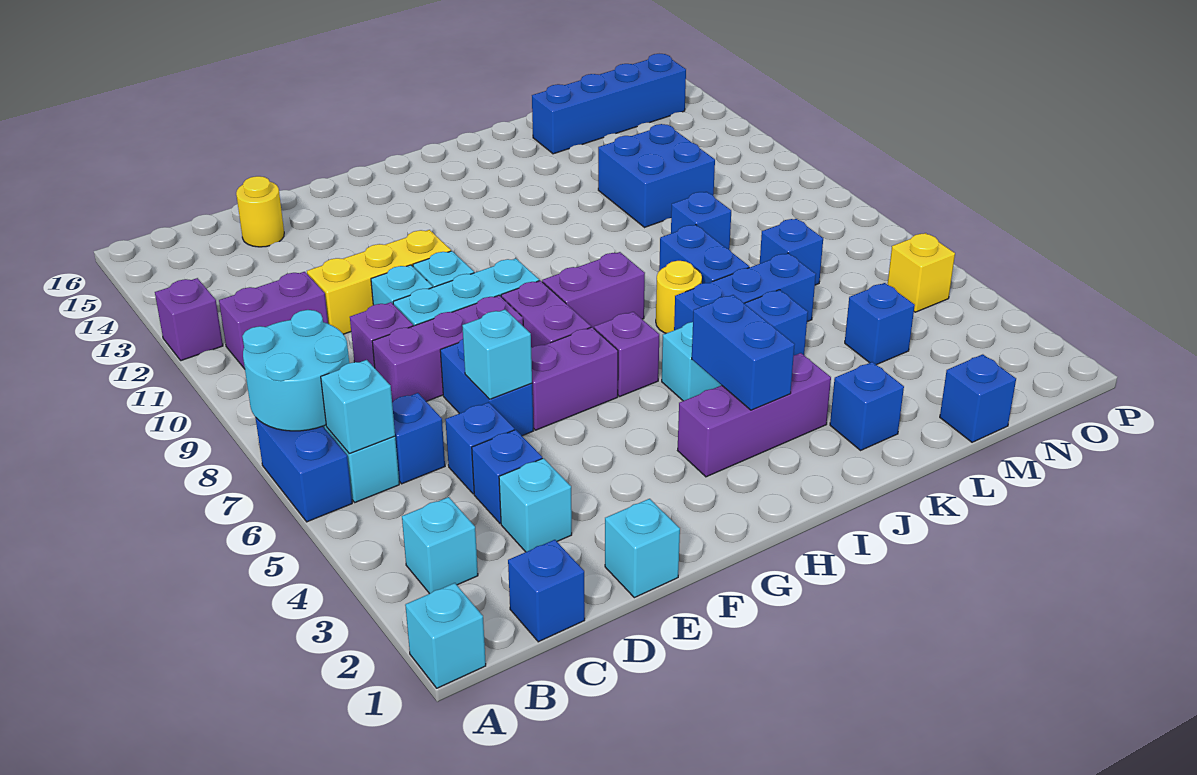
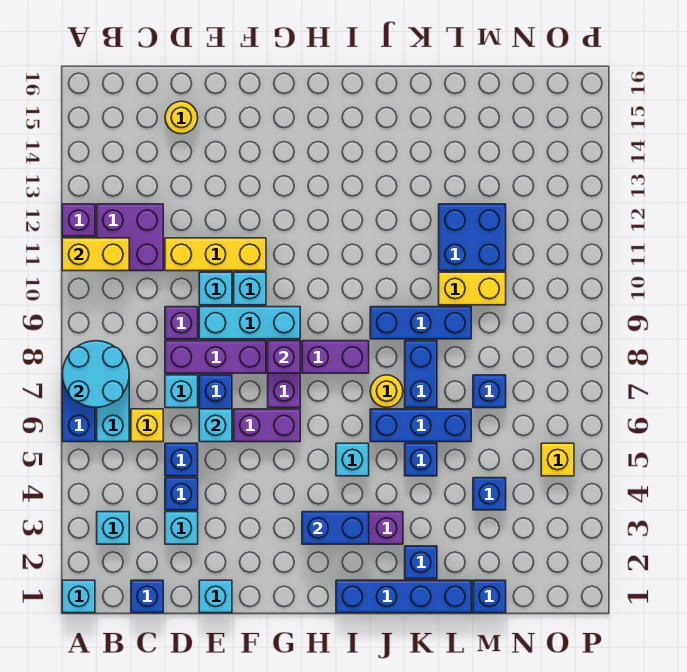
none -> yellow brick A11:B11 level 2
cyan brick B6 level 2 -> cyan brick D7 level 1
purple brick B11:C11 level 1 -> purple brick B11:C12 level 1
blue brick C6 level 1 -> yellow brick C6 level 1
purple brick H6 level 1 -> purple brick G8 level 2
blue brick I3:I4 level 2 -> blue brick H3:I3 level 2
blue brick L9 level 1 -> blue brick J9:L9 level 1
none -> yellow brick L10:M10 level 1
blue brick L15:O15 level 1 -> blue brick I1:L1 level 1

